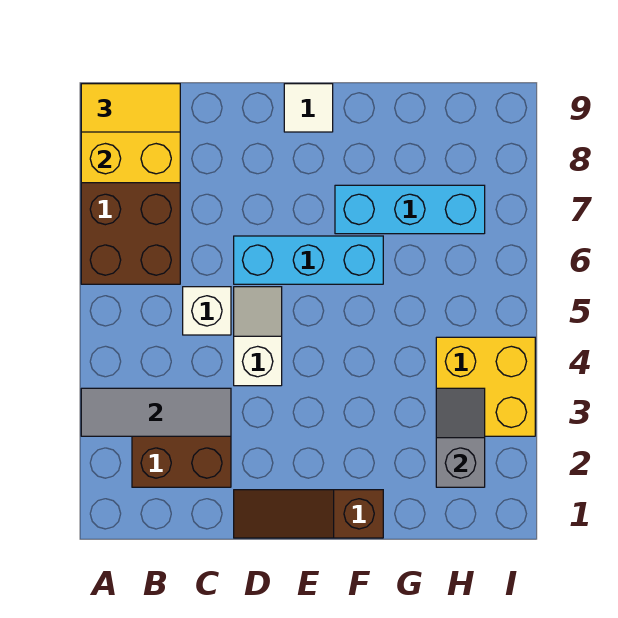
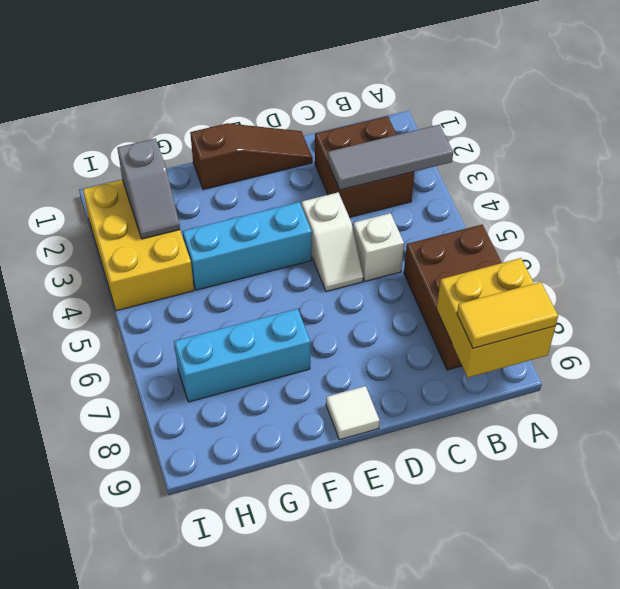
cyan brick D6:F6 level 1 -> cyan brick E4:G4 level 1
yellow brick H3:I4 level 1 -> yellow brick H2:I4 level 1

